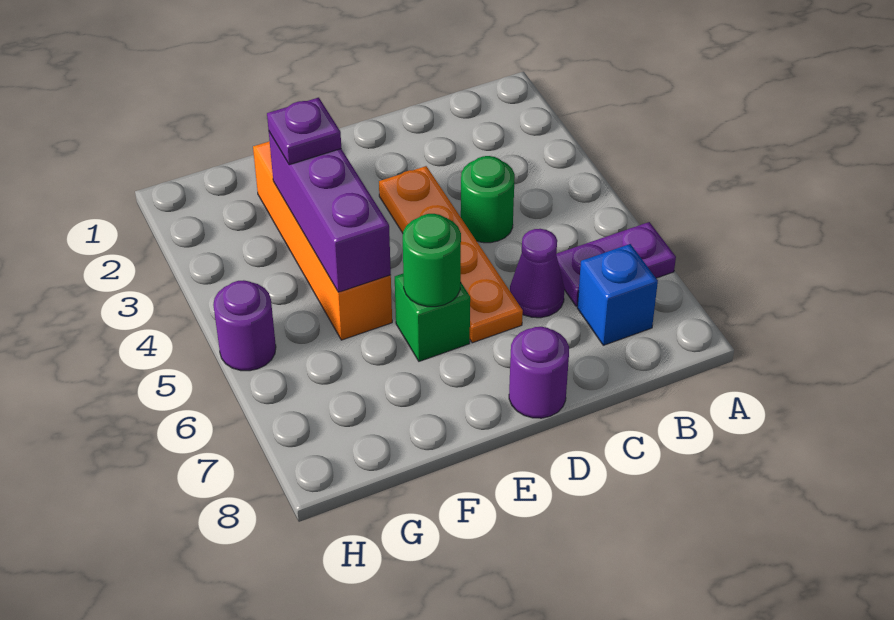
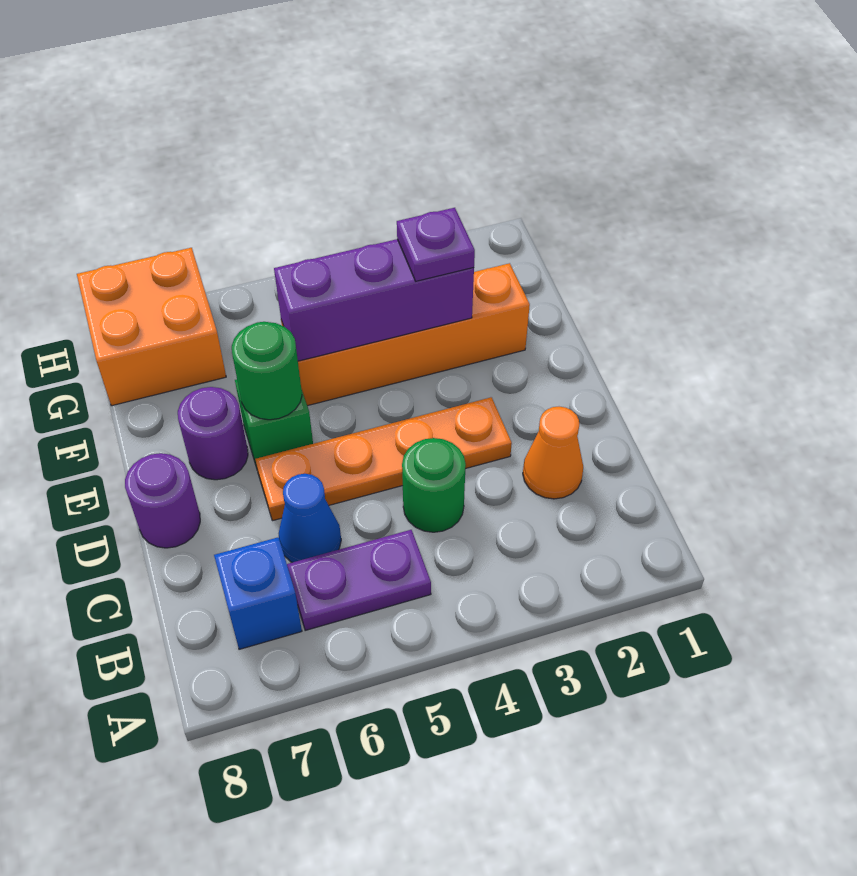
purple plate A6:B6 level 1 -> purple plate B5:B6 level 1
none -> orange cone C2 level 1
purple cone C6 level 1 -> blue cone C6 level 1
none -> orange brick G7:H8 level 1
purple round brick H5 level 1 -> purple round brick E7 level 1

